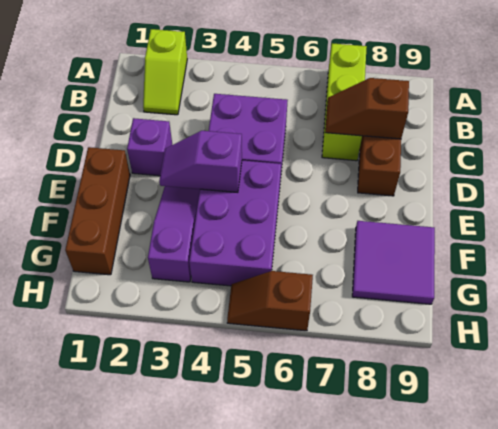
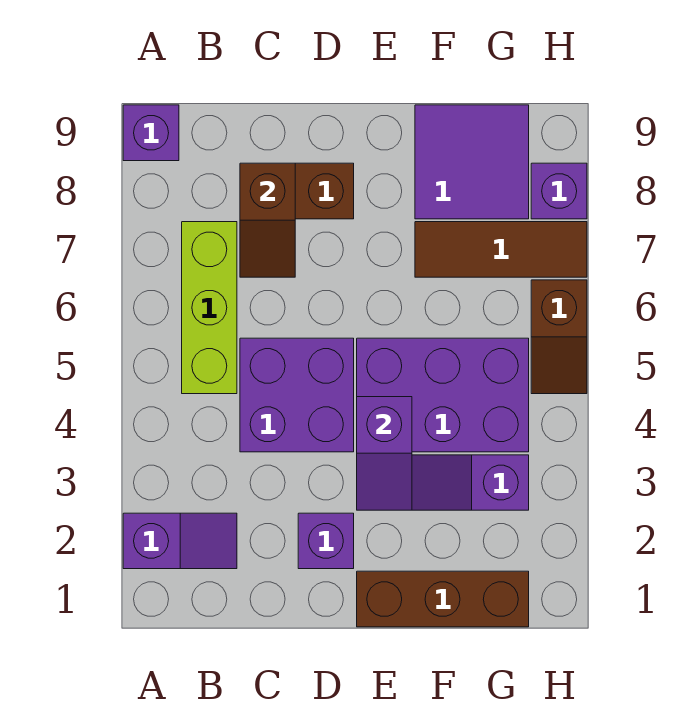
lime slope A2:B2 level 1 top A -> purple slope A2:B2 level 1 top A
lime brick A7:C7 level 1 -> lime brick B5:B7 level 1
none -> purple brick A9 level 1
none -> brown tile F7:H7 level 1
none -> purple brick H8 level 1

